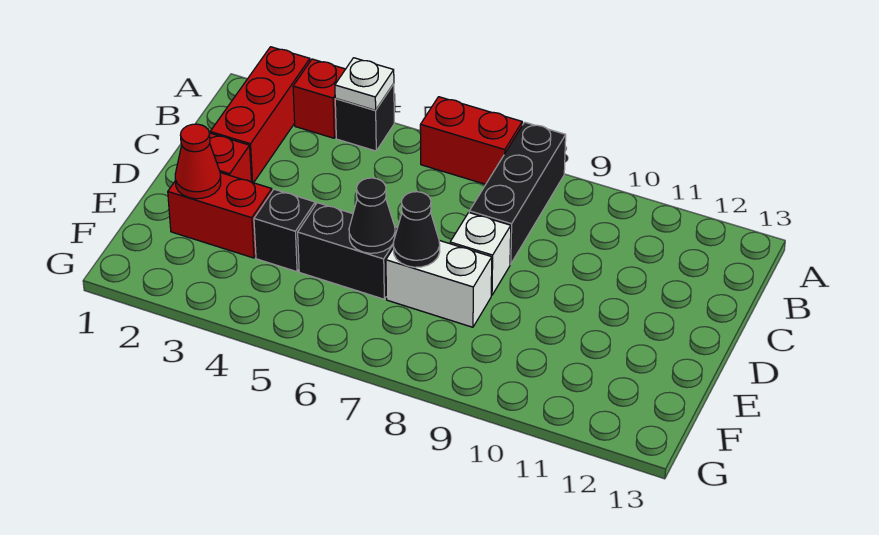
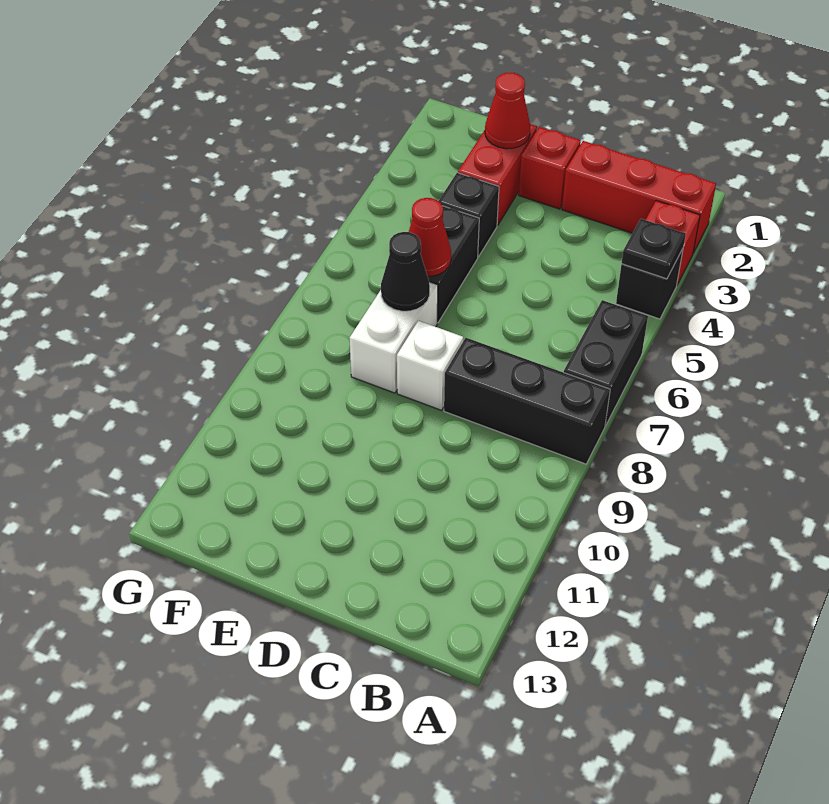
white plate A4 level 2 -> black plate A4 level 2
red brick A6:A7 level 1 -> black brick A6:A7 level 1
black cone E6 level 2 -> red cone E6 level 2

